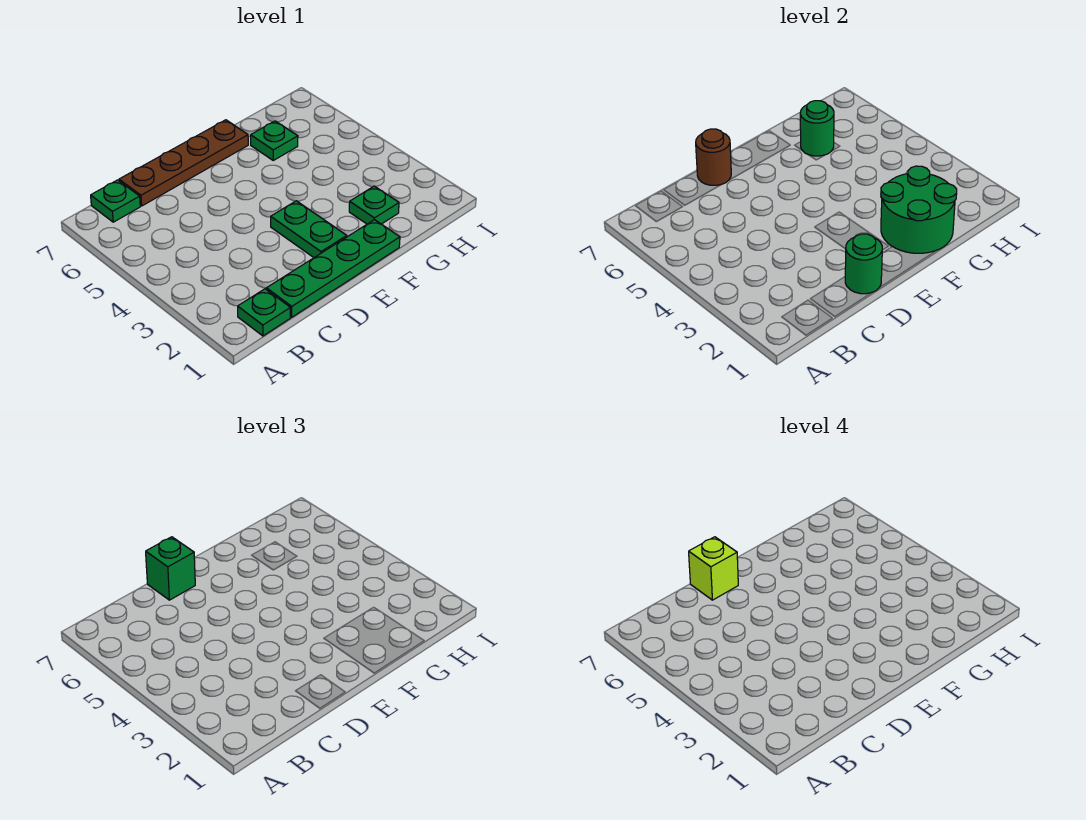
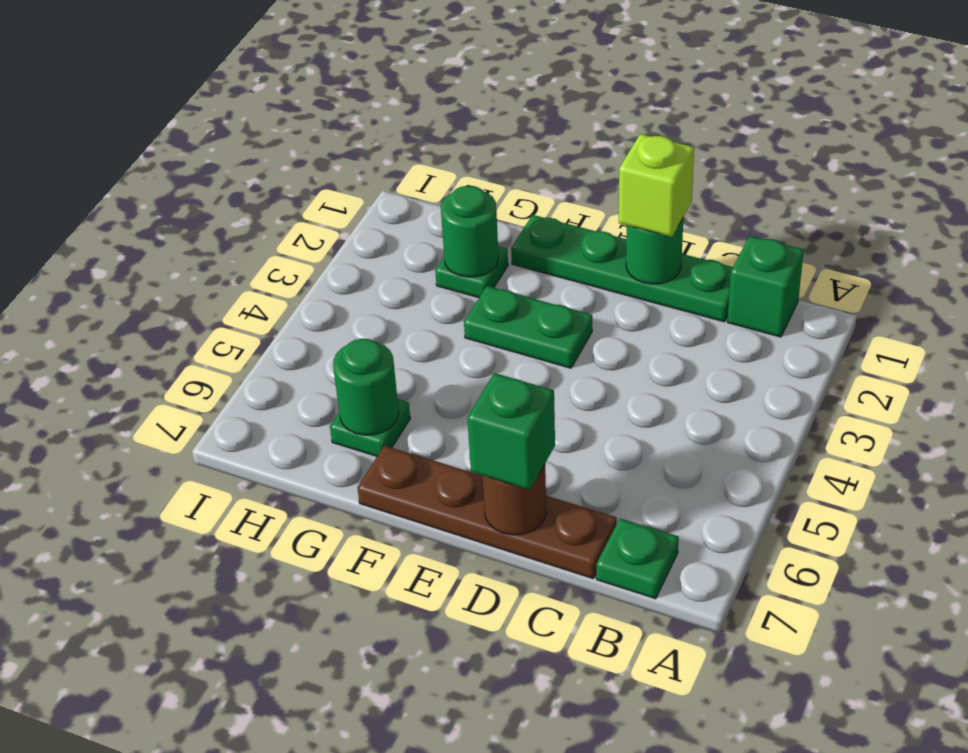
green plate B1 level 1 -> green brick B1 level 1
lime brick D7 level 4 -> lime brick D1 level 3
green plate E2:E3 level 1 -> green plate E3:F3 level 1
green round brick F1:G2 level 2 -> green round brick G2 level 2

